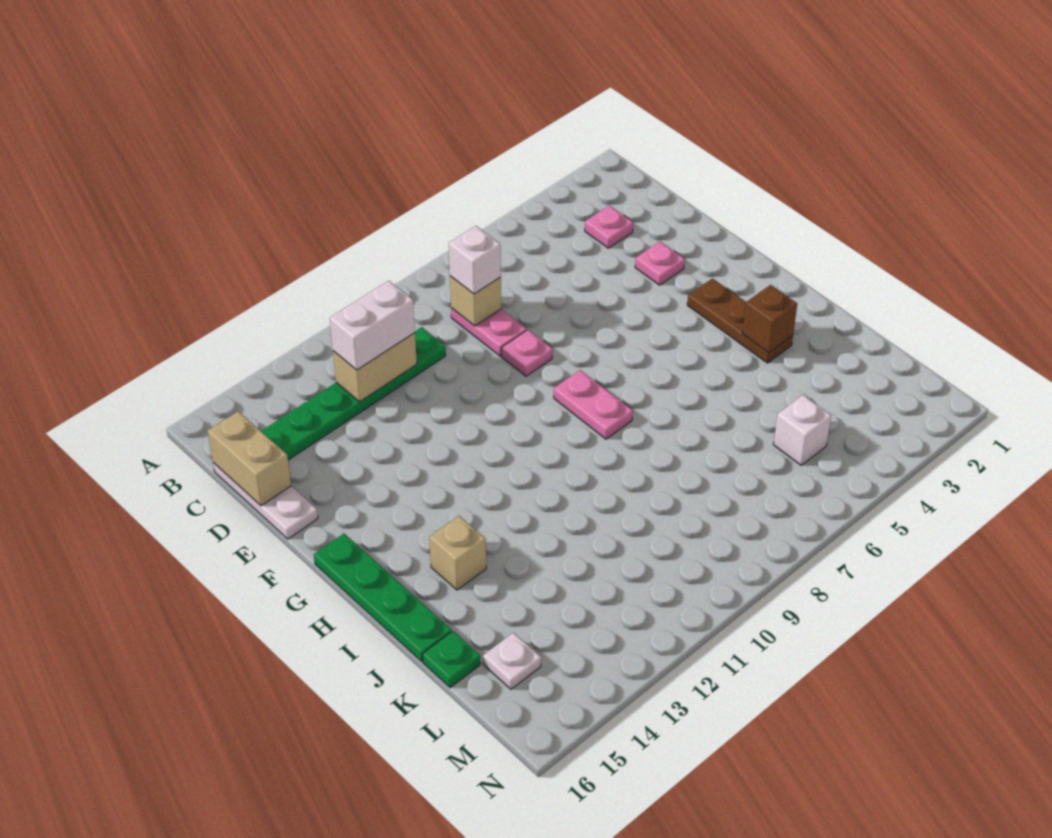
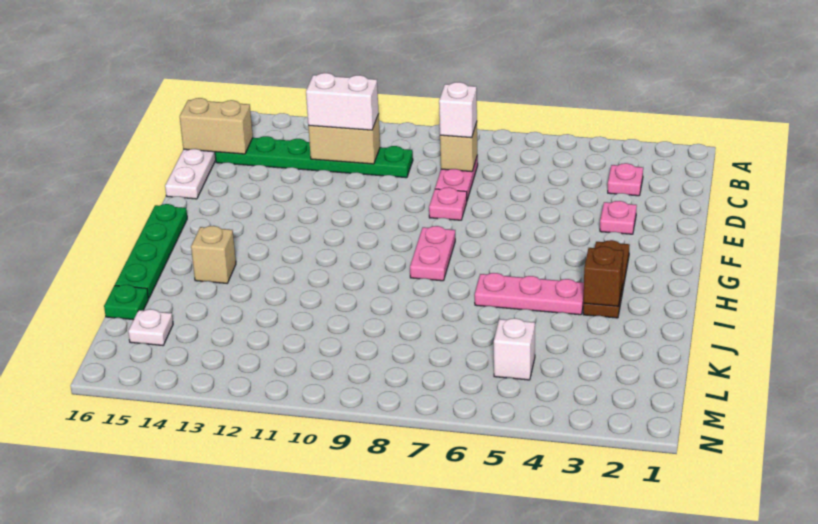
tan brick C16:D16 level 2 -> tan brick C15:C16 level 2
none -> pink plate I4:I6 level 1

